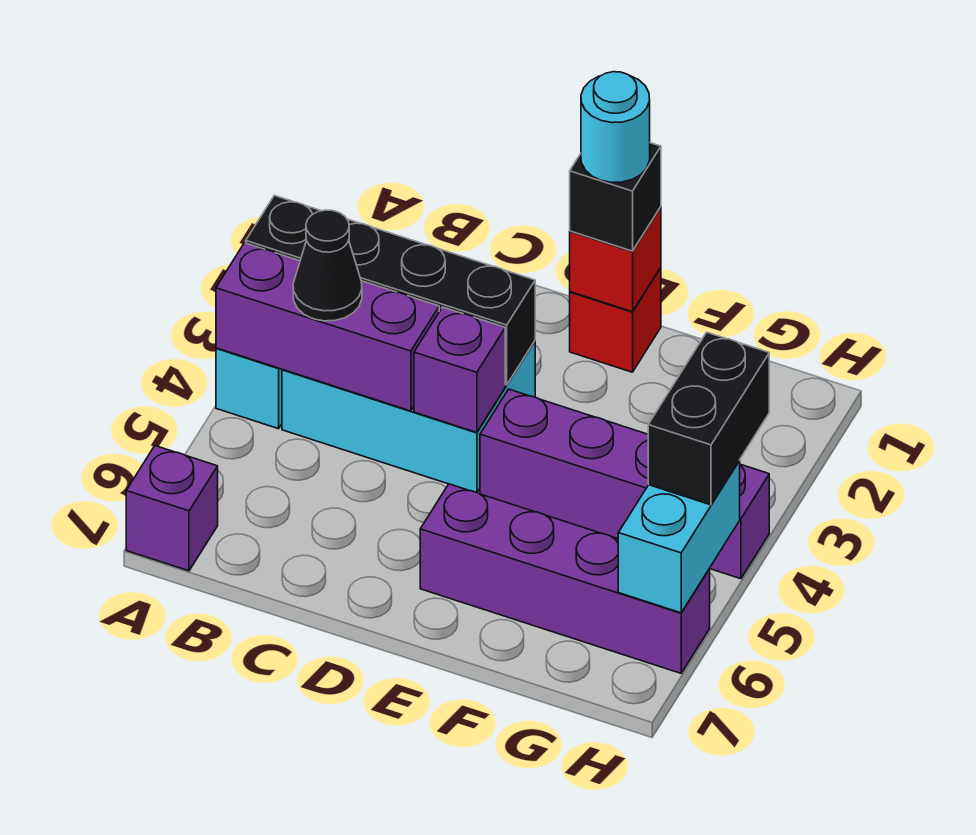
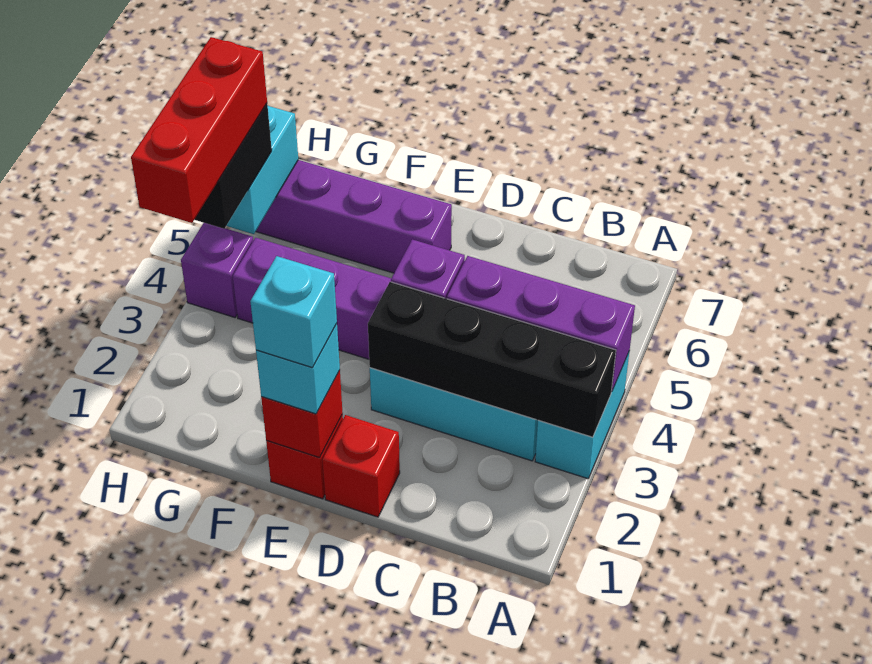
purple brick A7 level 1 -> none
black cone B4 level 3 -> none
none -> red brick D1 level 1
black brick E1 level 3 -> cyan brick E1 level 3
cyan round brick E1 level 4 -> cyan brick E1 level 4
none -> red brick H3:H5 level 4

